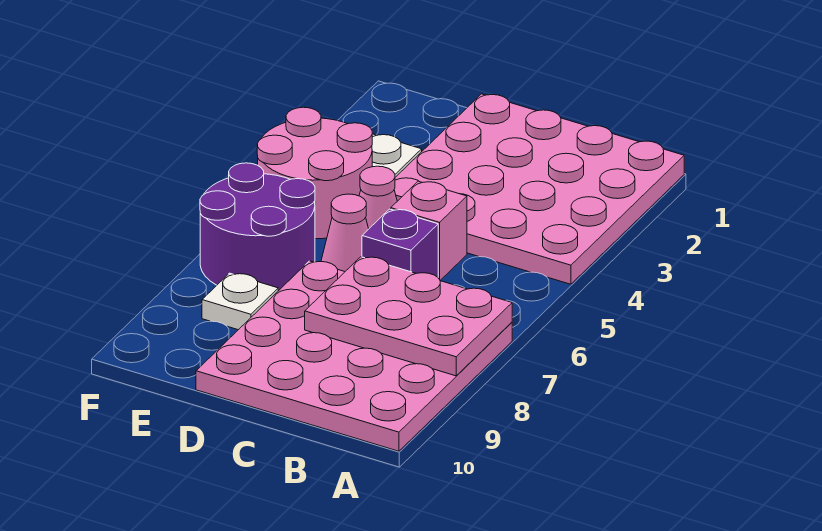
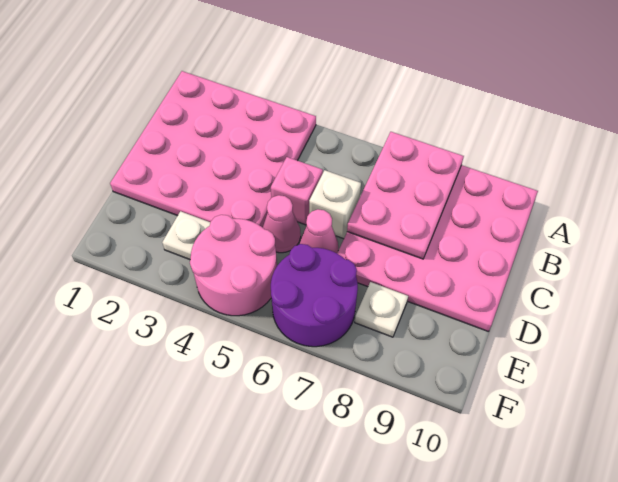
purple brick C6 level 1 -> white brick C6 level 1

